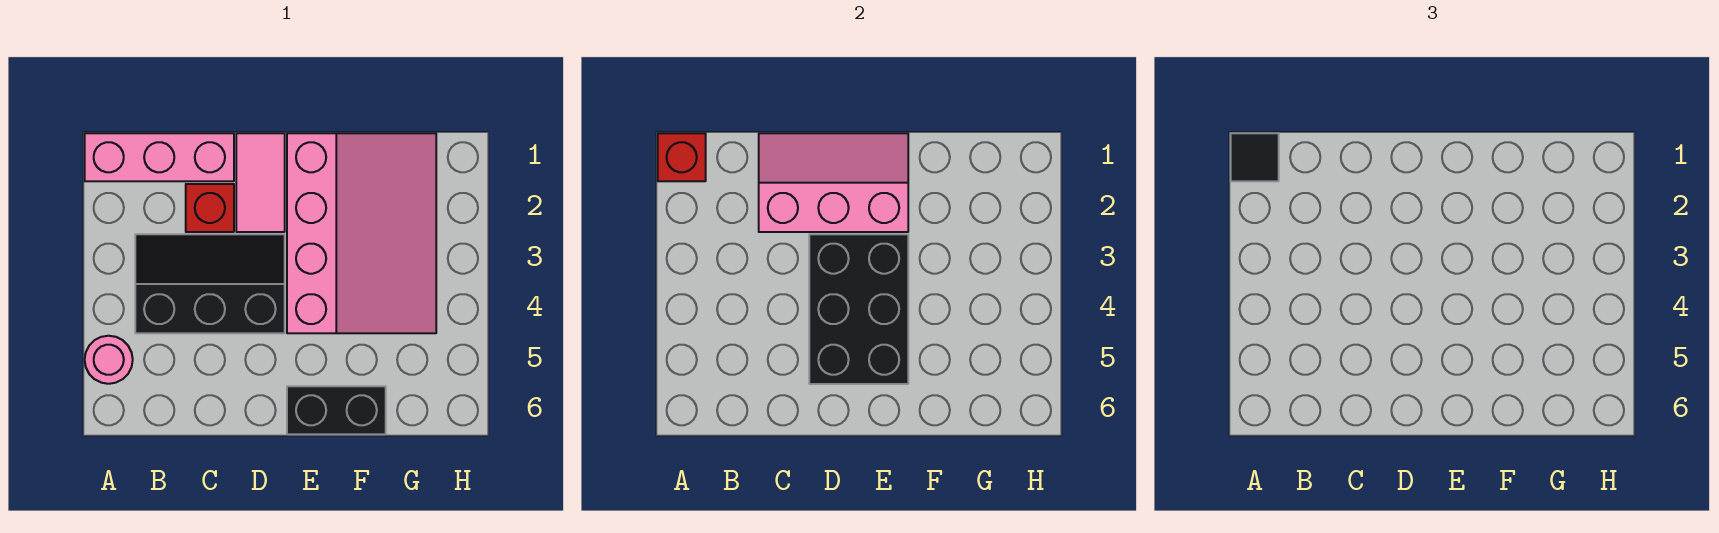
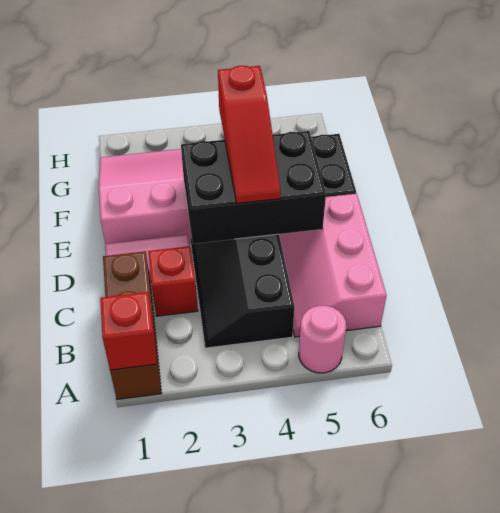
pink brick A1:C1 level 1 -> brown brick A1:C1 level 1
black tile A1 level 3 -> none
pink slope C1:E2 level 2 top 2 -> pink slope B5:D6 level 1 top 6
none -> red slope D4:F4 level 3 top F

